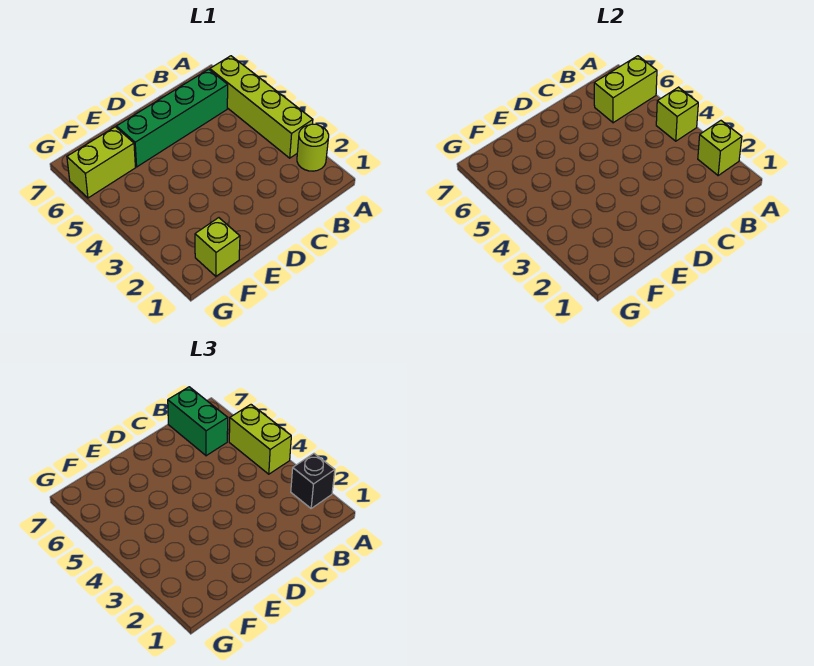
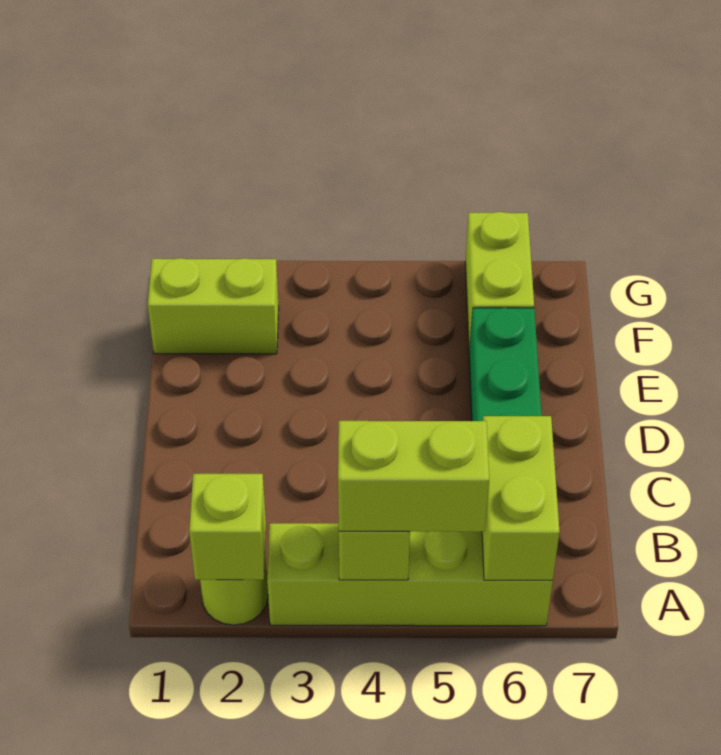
black brick A2 level 3 -> none
green brick B6:B7 level 3 -> none
lime brick F1 level 1 -> lime brick F1:F2 level 1

